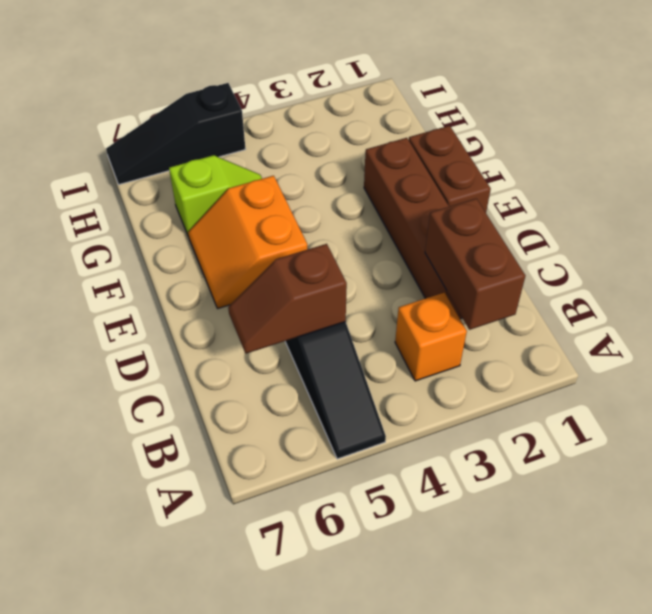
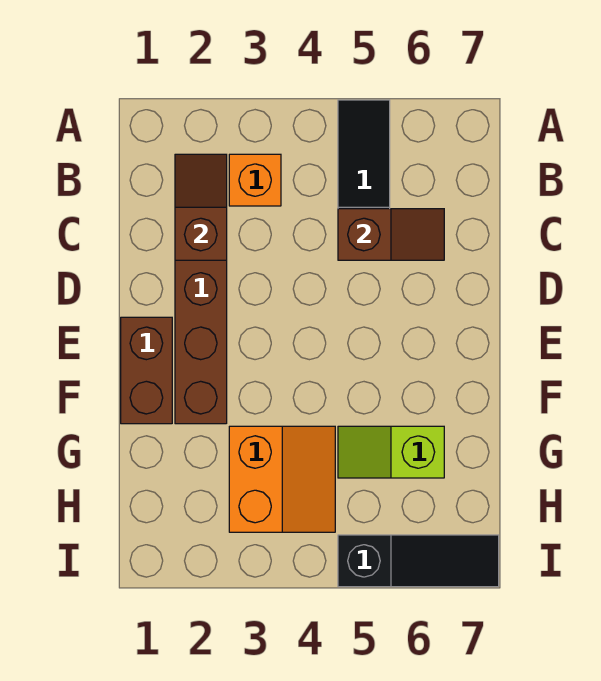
brown brick B2:C2 level 2 -> brown slope B2:C2 level 2 top C
orange slope E5:F6 level 1 top 5 -> orange slope G3:H4 level 1 top 3

